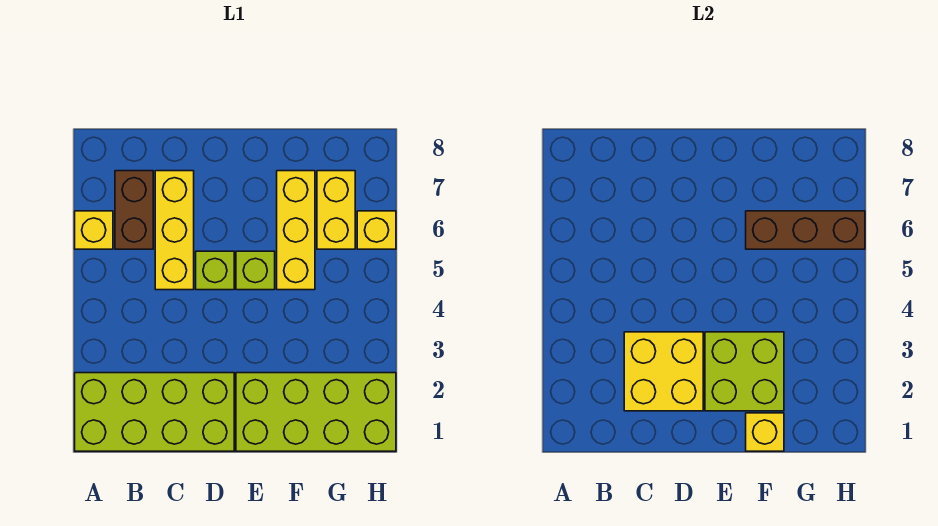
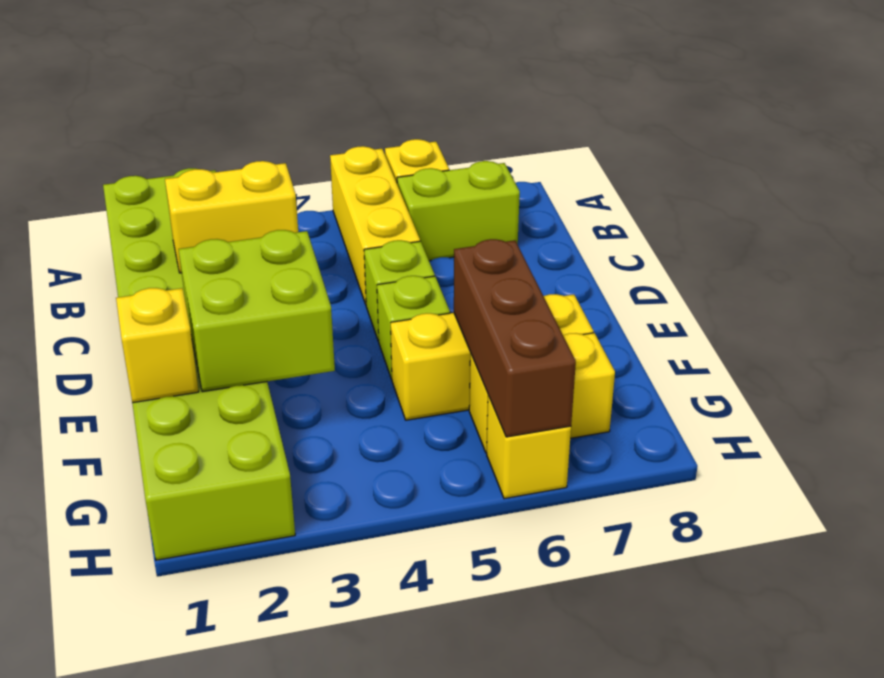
brown brick B6:B7 level 1 -> lime brick B6:B7 level 1
yellow brick C2:D3 level 2 -> yellow brick C2:C3 level 2
yellow brick C5:C7 level 1 -> yellow brick A5:C5 level 1

